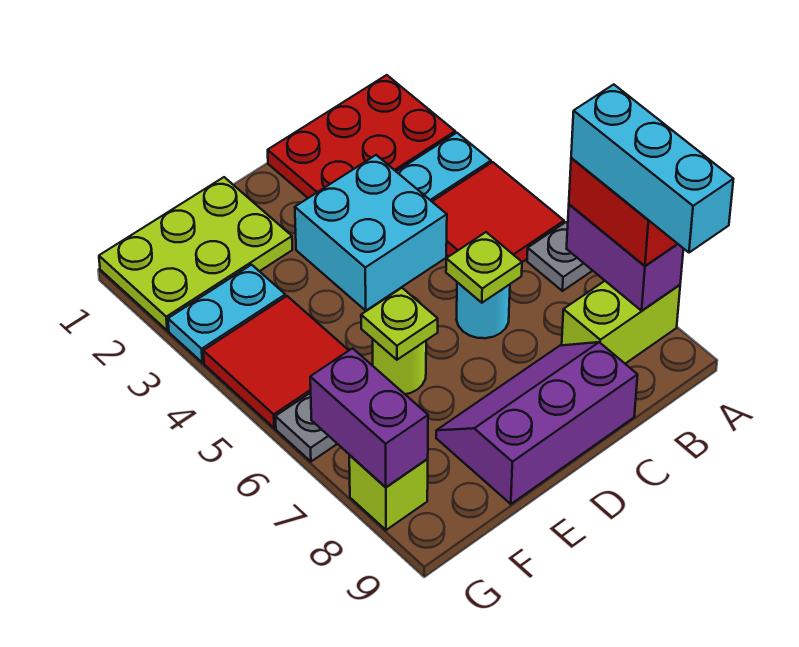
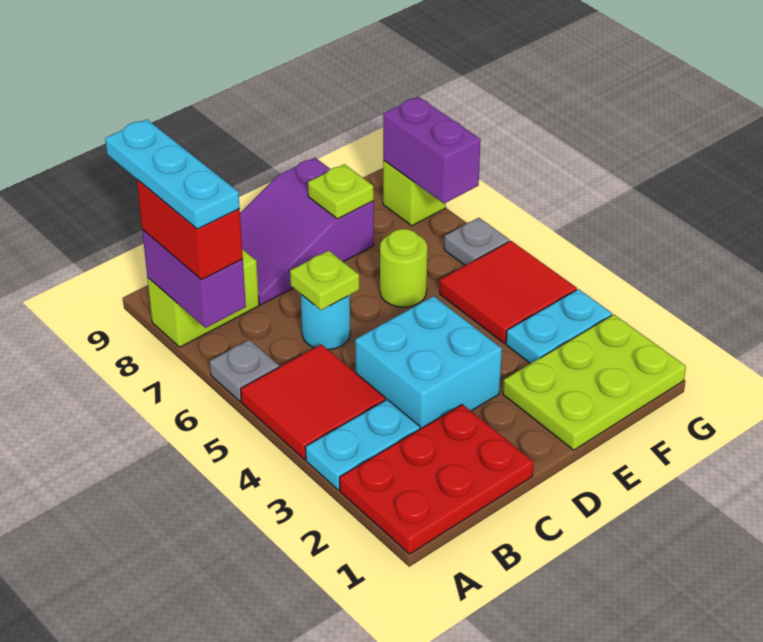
cyan brick A7:A9 level 4 -> cyan plate A7:A9 level 4
purple slope C8:E9 level 1 top 9 -> purple slope C8:E9 level 1 top E
lime plate E6 level 2 -> lime plate E8 level 2

